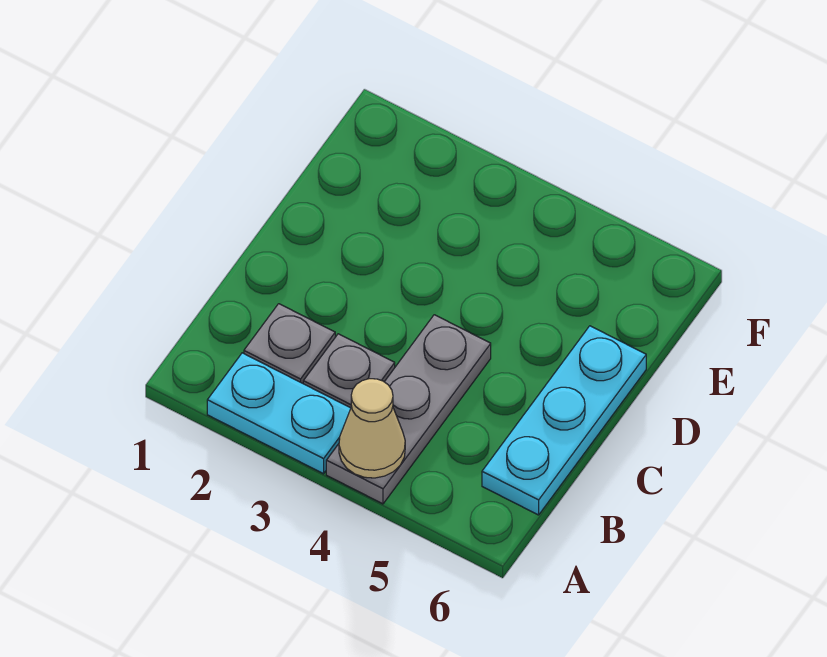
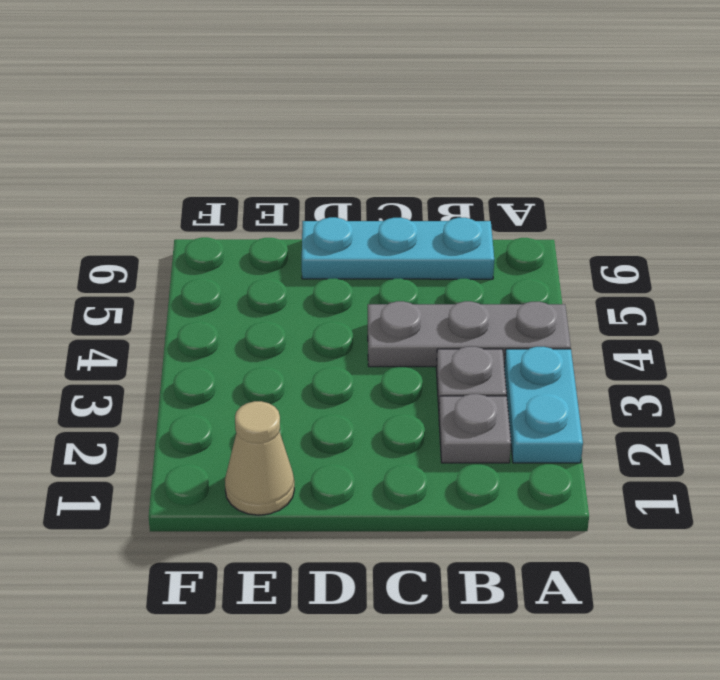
tan cone A4 level 2 -> tan cone E1 level 1

